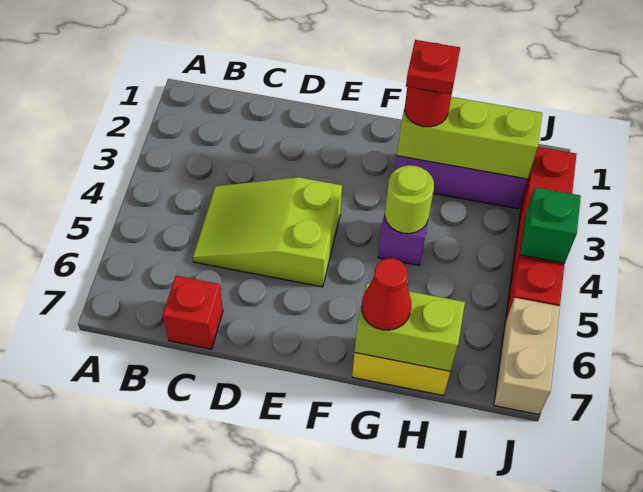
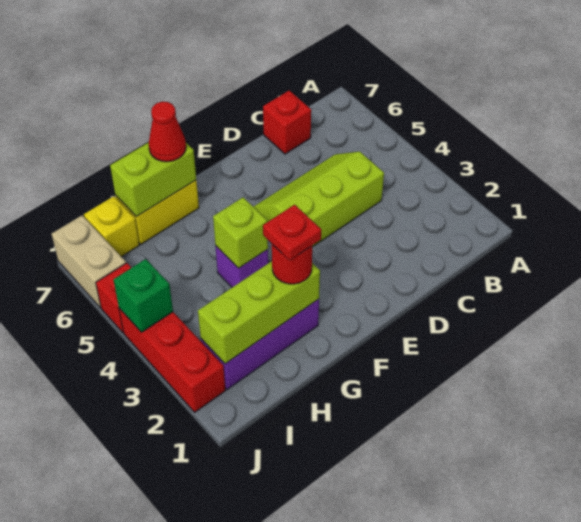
lime slope C4:E5 level 1 top E -> lime slope C4:E5 level 1 top 4
lime round brick G4 level 2 -> lime brick G4 level 2
none -> yellow brick I7 level 1

